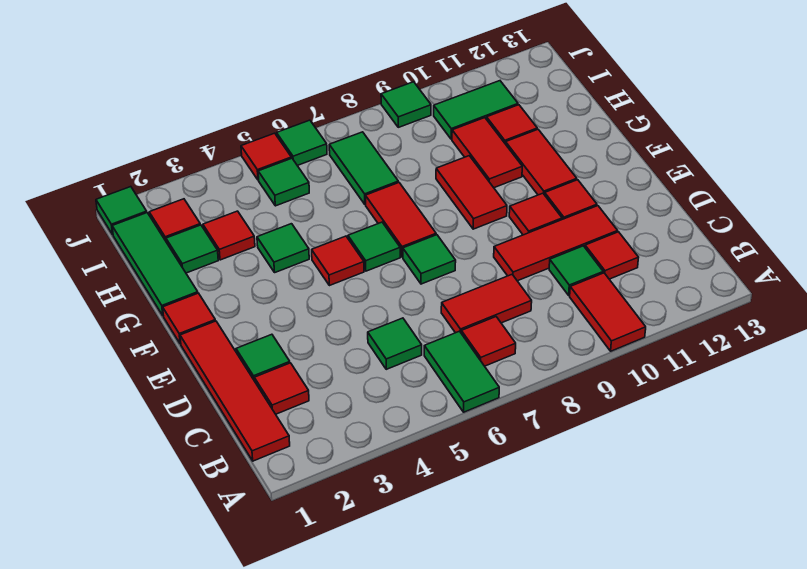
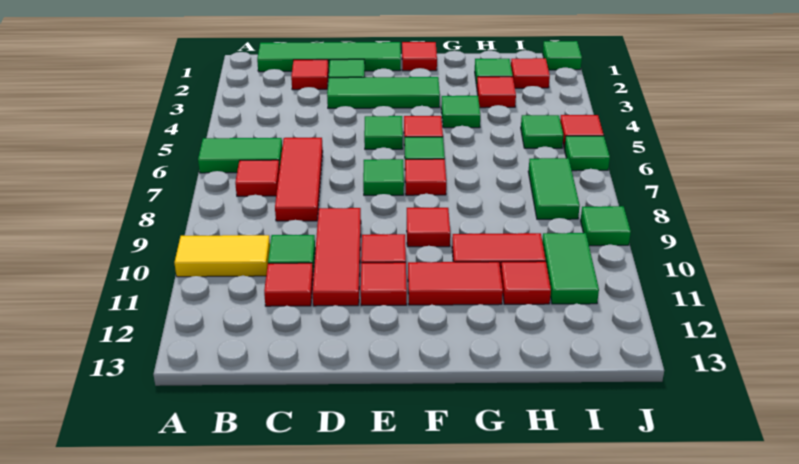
red tile A10:B10 level 1 -> yellow tile A10:B10 level 1
red tile B1:E1 level 1 -> green tile B1:E1 level 1
green tile C5 level 1 -> green tile E5 level 1
red tile C7:C8 level 1 -> red tile C6:C8 level 1
red tile F7:G7 level 1 -> red tile F7 level 1
red tile F9:G9 level 1 -> red tile F9 level 1
green tile G1:I1 level 1 -> green tile D3:F3 level 1
green tile H7:I7 level 1 -> green tile I7:I8 level 1

